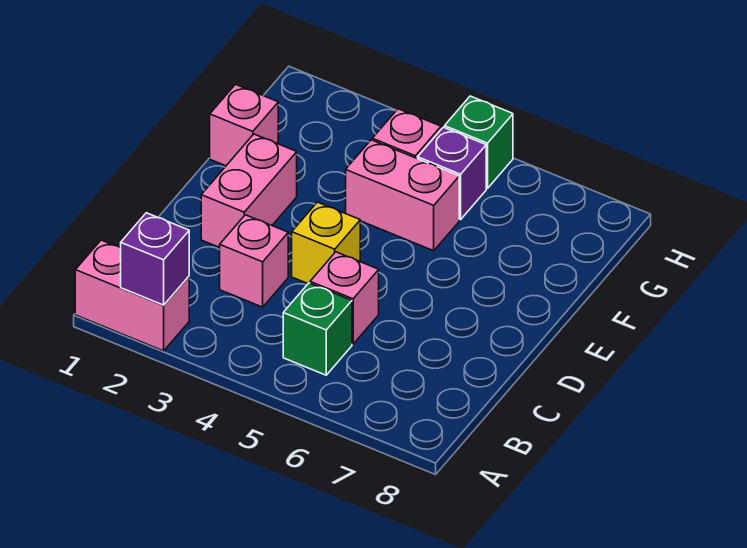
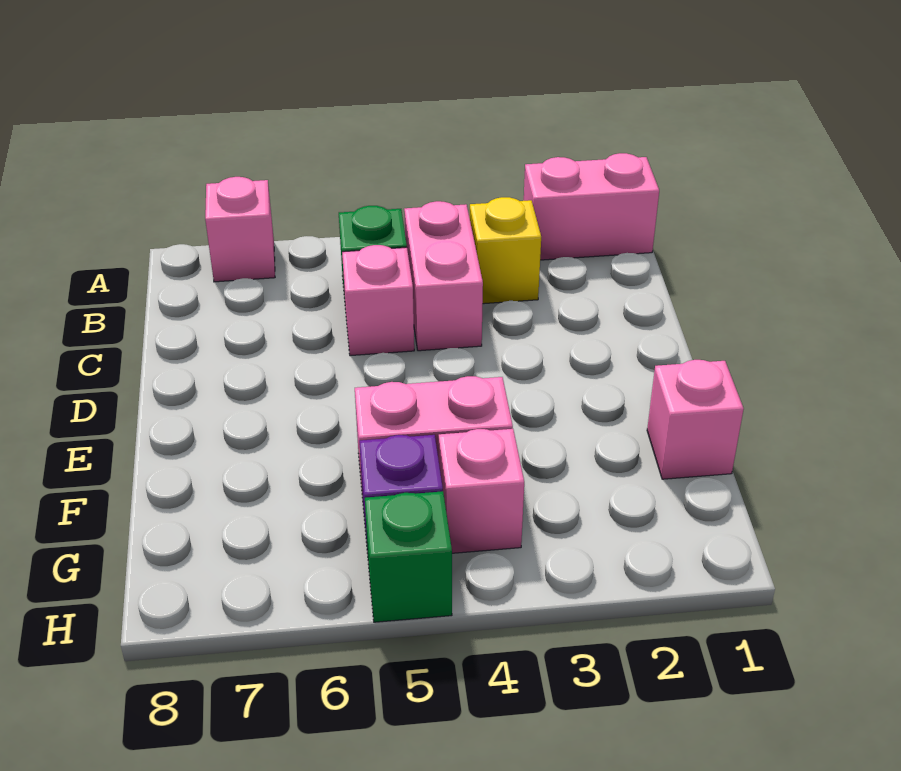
purple brick A2 level 2 -> none
pink brick C3 level 1 -> pink brick A7 level 1
pink brick D2:E2 level 1 -> pink brick B4:C4 level 1
yellow brick D4 level 1 -> yellow brick B3 level 1

